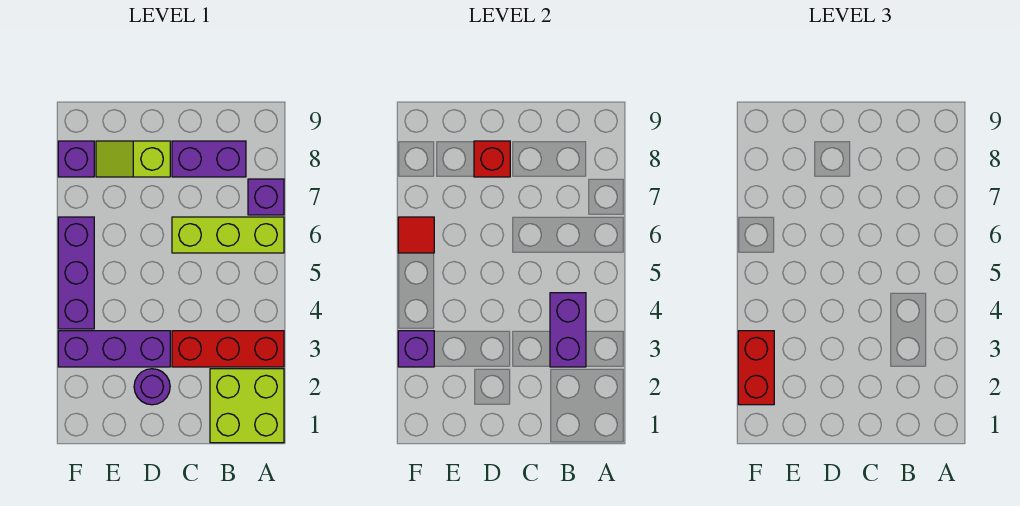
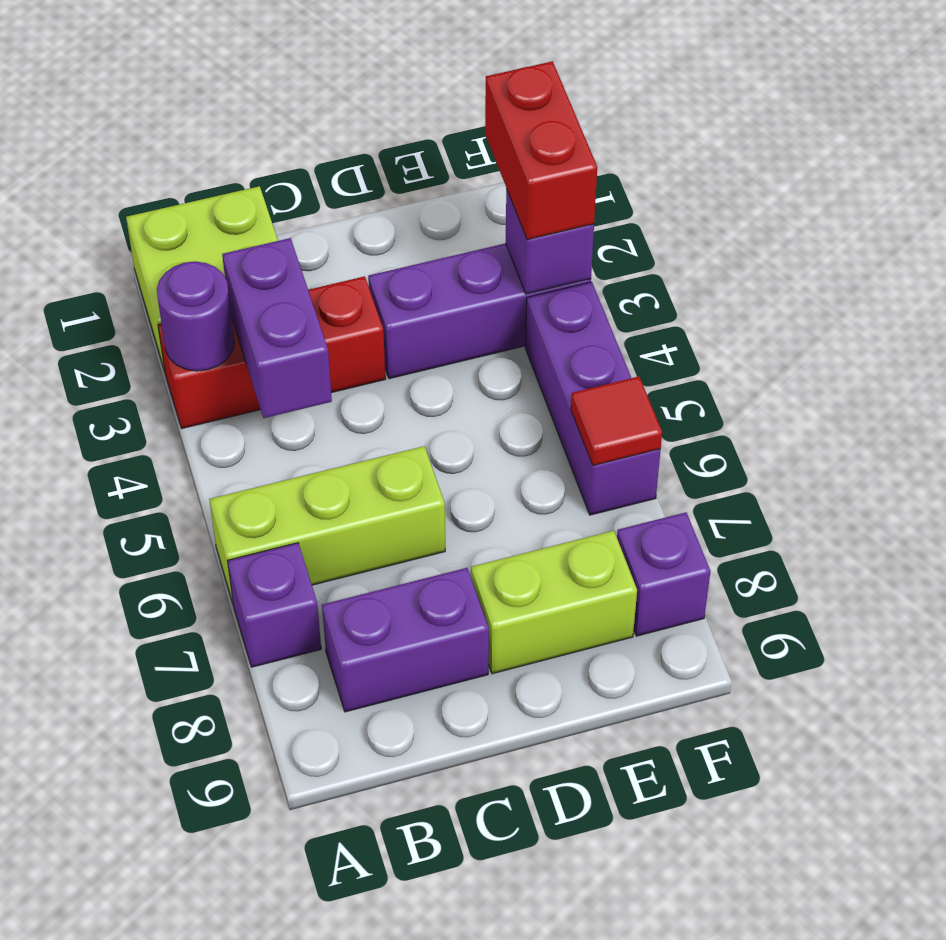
purple round brick D2 level 1 -> purple round brick A3 level 2
lime slope D8:E8 level 1 top D -> lime brick D8:E8 level 1
red brick D8 level 2 -> none

